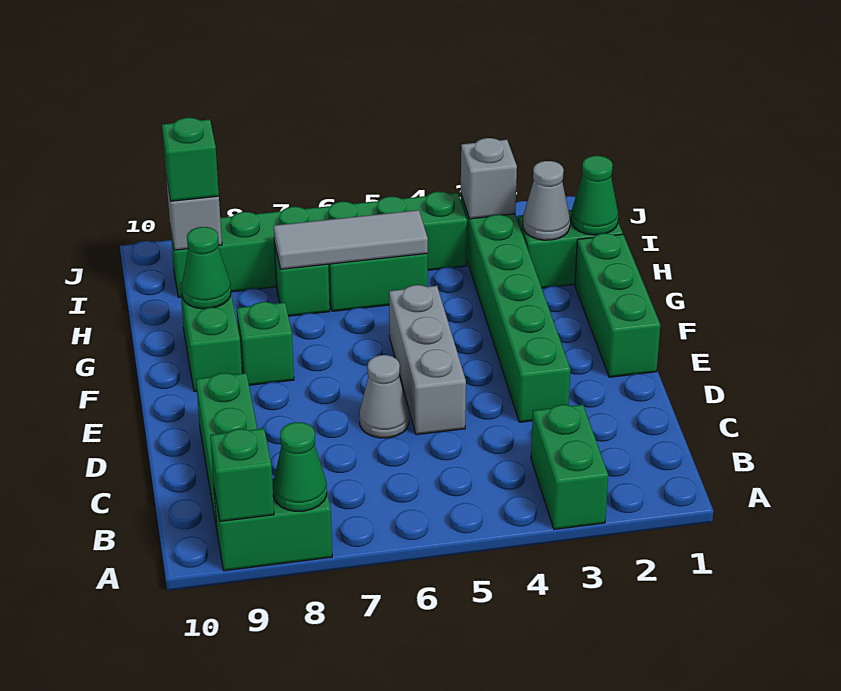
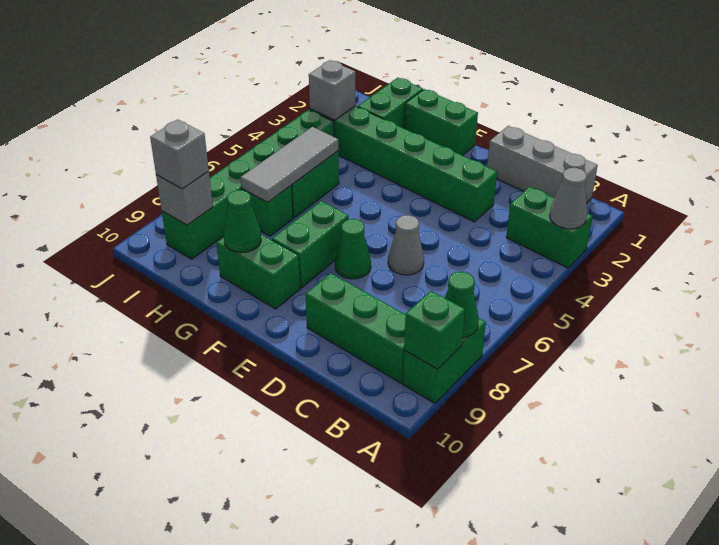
grey brick D5:F5 level 1 -> grey brick B1:D1 level 1
green brick E1:G1 level 1 -> green brick F1:G1 level 1
green brick F8 level 1 -> green brick F7:F8 level 1
green cone H1 level 2 -> green cone E7 level 1
grey cone H2 level 2 -> grey cone A3 level 2
green brick I9 level 3 -> grey brick I9 level 3

